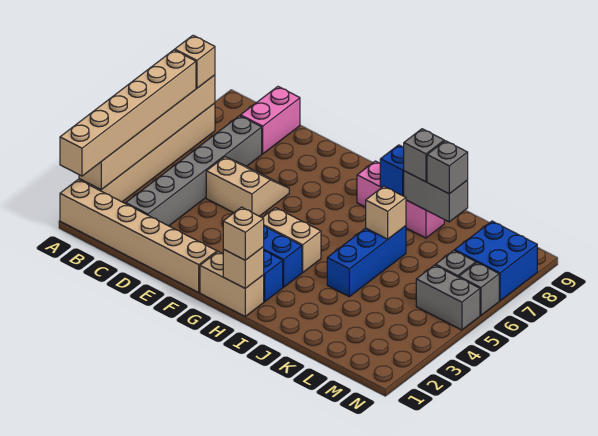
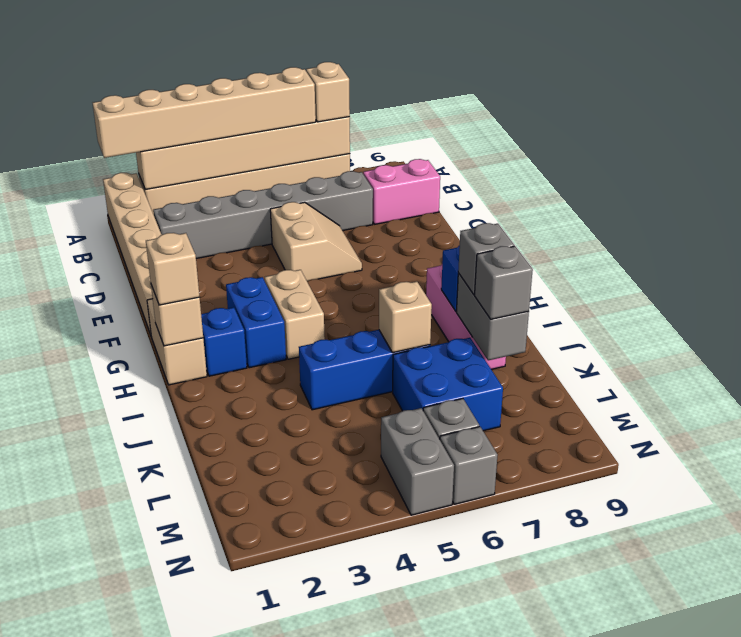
blue brick M7:N8 level 1 -> blue brick K6:L7 level 1

